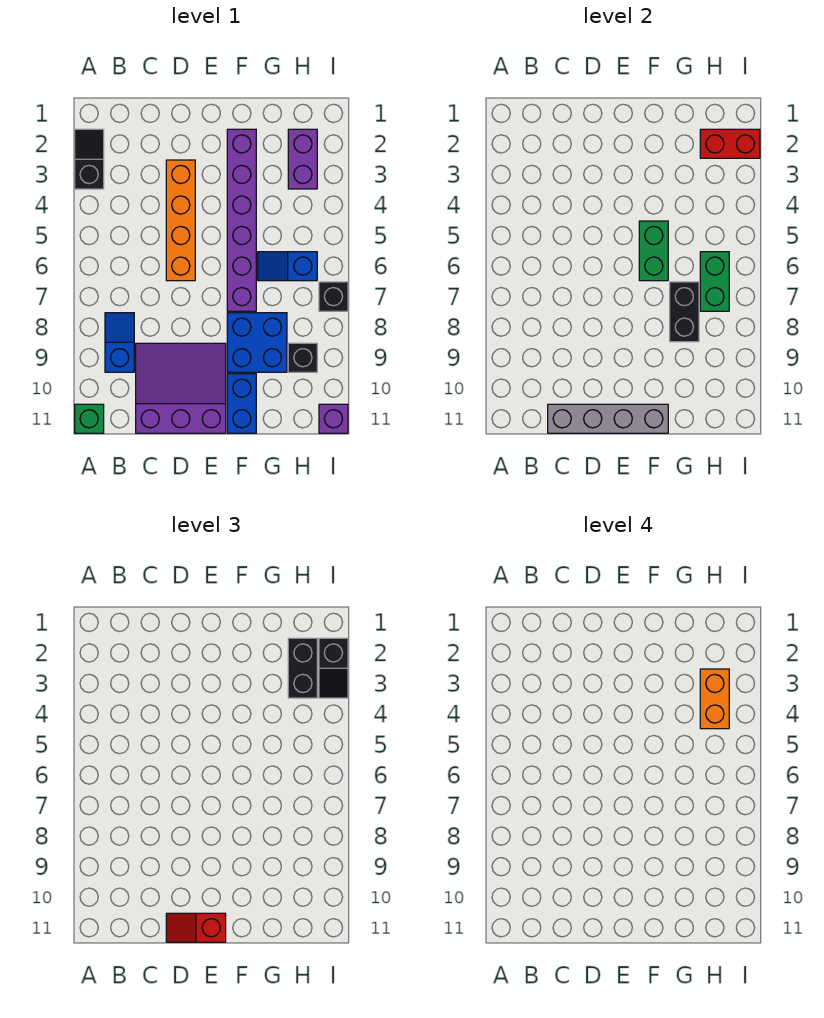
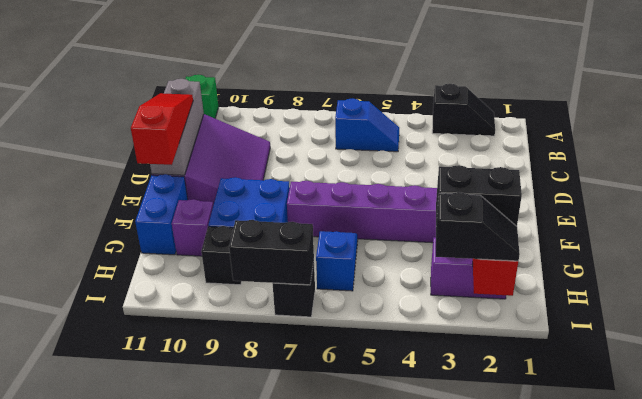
blue slope B8:B9 level 1 top 9 -> blue slope B5:B6 level 1 top 6
grey brick C11:F11 level 2 -> grey brick C11:E11 level 2
orange brick D3:D6 level 1 -> none
red slope D11:E11 level 3 top E -> red slope D11:F11 level 3 top F
green brick F5:F6 level 2 -> none
blue brick F10:F11 level 1 -> blue brick F11:G11 level 1
black brick G7:G8 level 2 -> black brick I7:I8 level 2
orange brick H3:H4 level 4 -> none
green brick H6:H7 level 2 -> none
black slope I2:I3 level 3 top 2 -> black slope I2:I3 level 3 top 3
purple brick I11 level 1 -> purple brick G10 level 1

